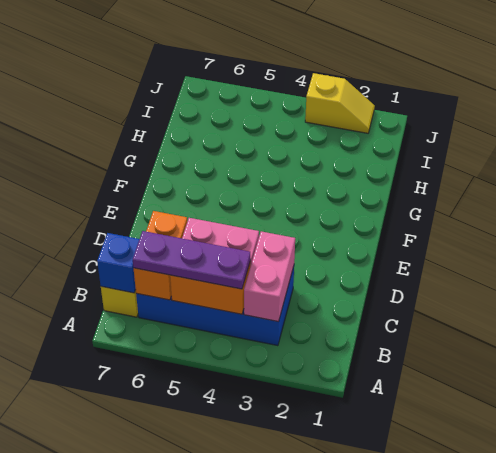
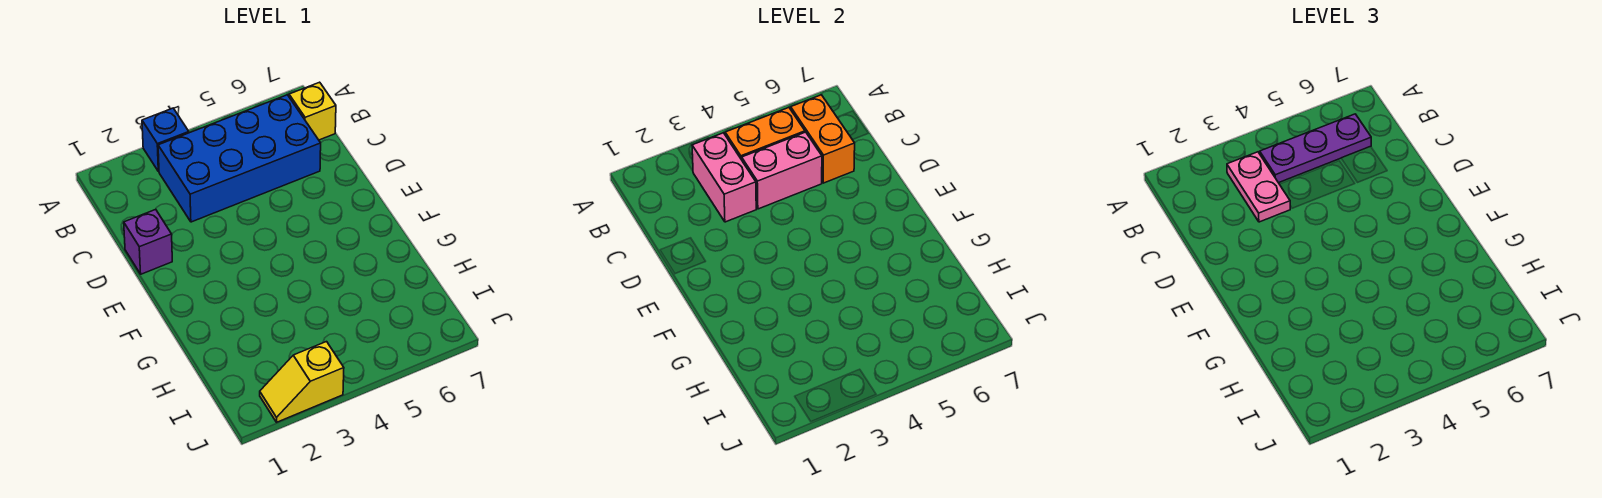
none -> pink plate B3:C3 level 3
blue brick B7 level 2 -> blue brick A3 level 1
none -> purple brick D1 level 1

